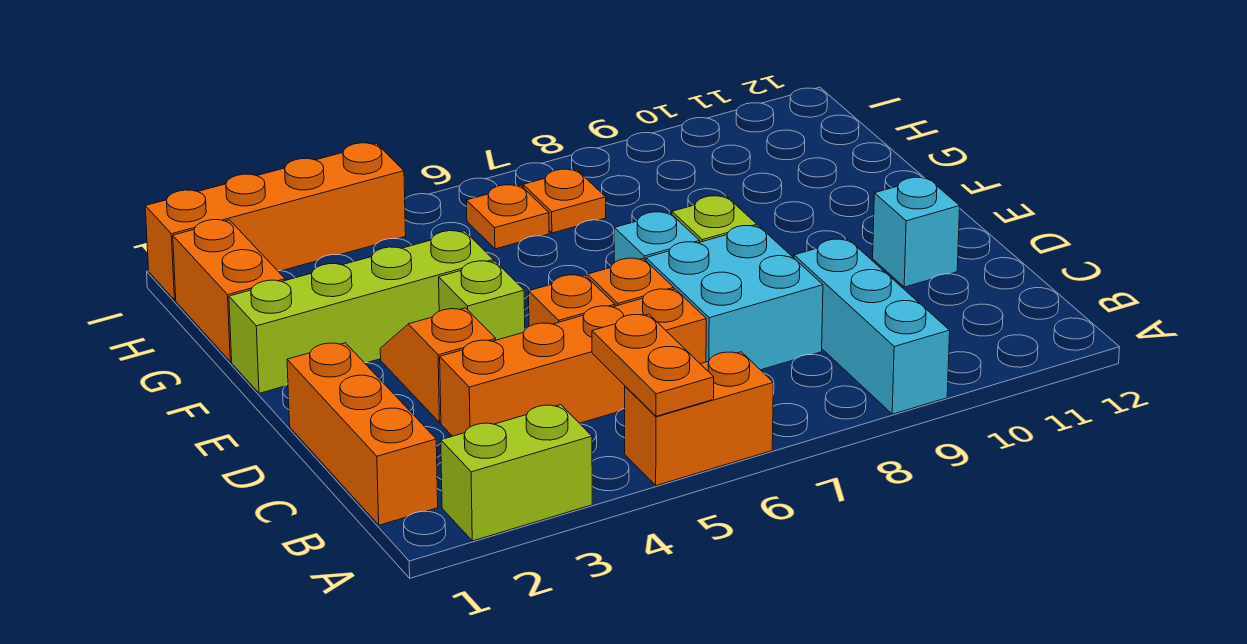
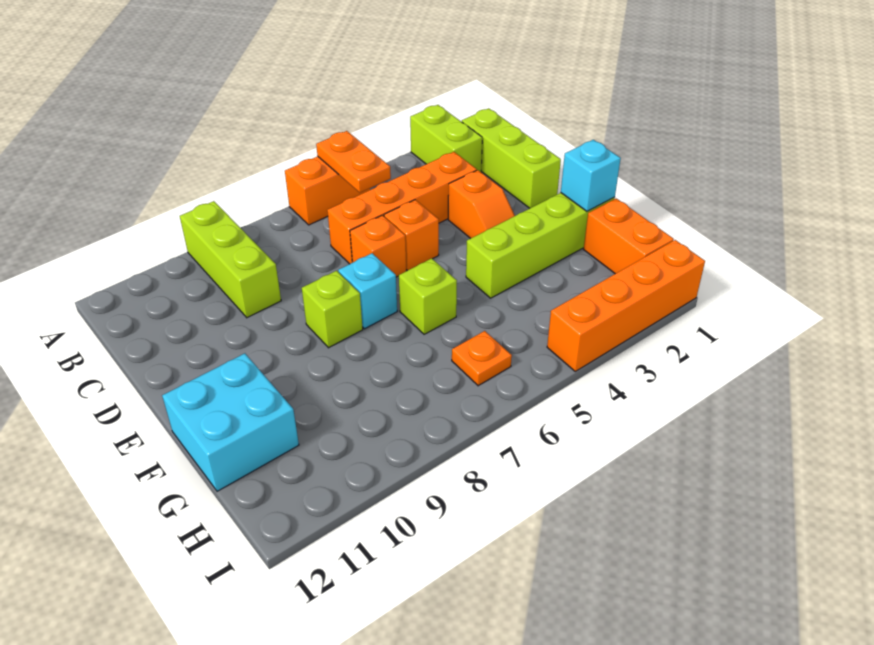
lime brick A2:A3 level 1 -> lime brick A2:B2 level 1
cyan brick A9:C9 level 1 -> lime brick A9:C9 level 1
orange brick B1:D1 level 1 -> lime brick B1:D1 level 1
cyan brick C7:D8 level 1 -> cyan brick F11:G12 level 1
cyan brick D11 level 1 -> cyan brick F1 level 2
lime brick E4 level 1 -> lime brick F6 level 1
orange plate H7 level 1 -> none

